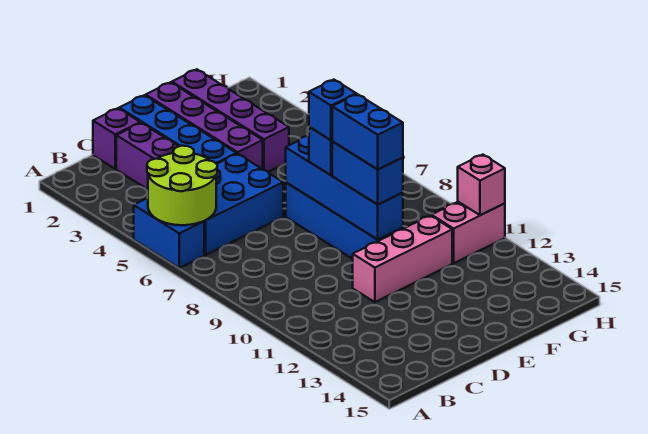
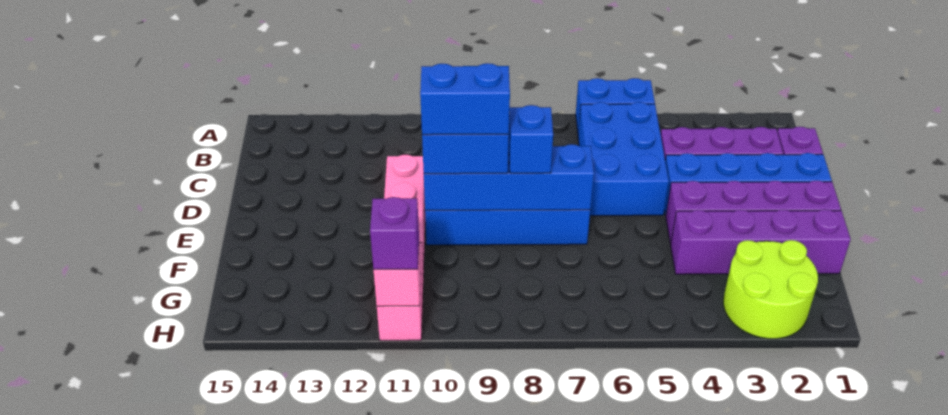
lime round brick A5:B6 level 2 -> lime round brick G2:H3 level 1
blue brick E8 level 4 -> none
none -> purple brick H11 level 3

